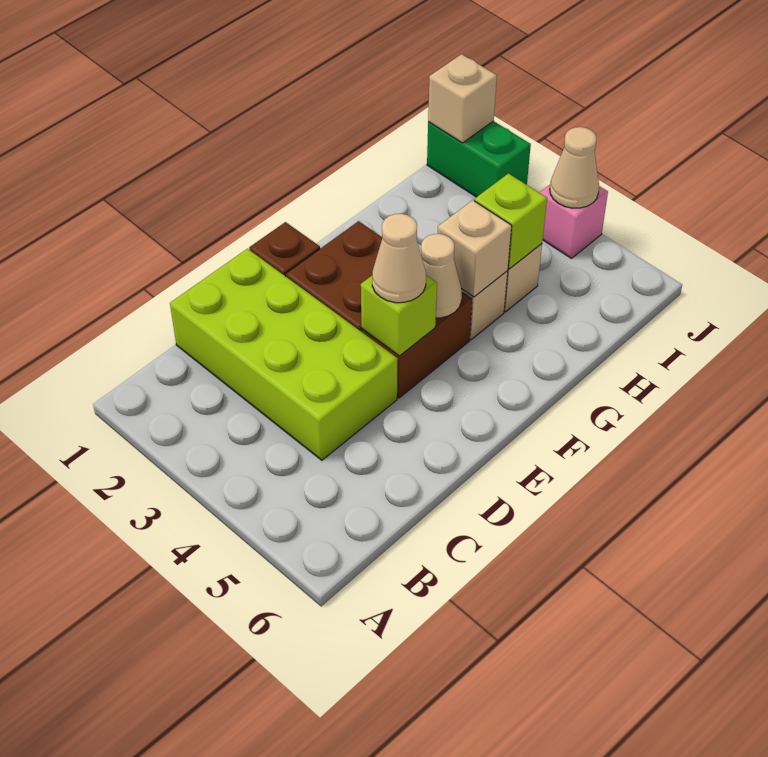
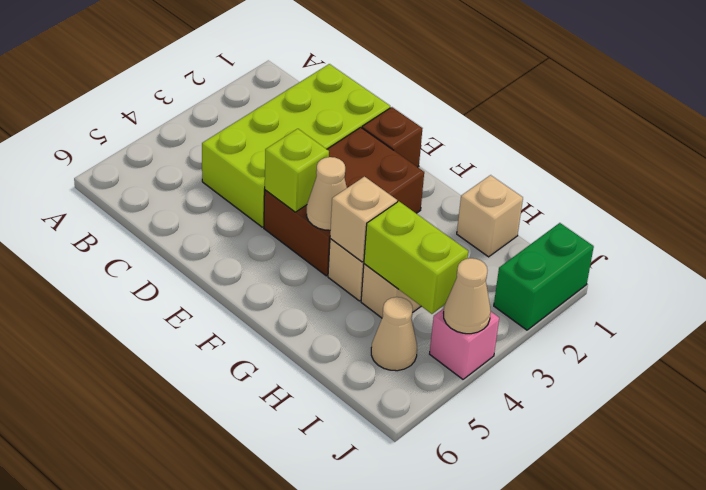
tan cone E4 level 3 -> tan cone I5 level 1
lime brick H4 level 2 -> lime brick H4:I4 level 2
tan brick J1 level 2 -> tan brick H1 level 1

